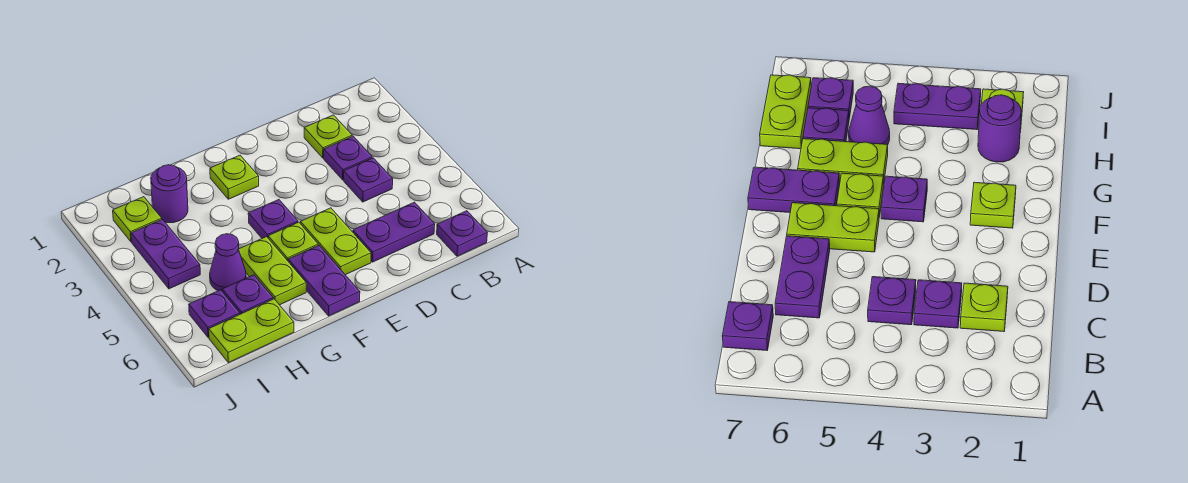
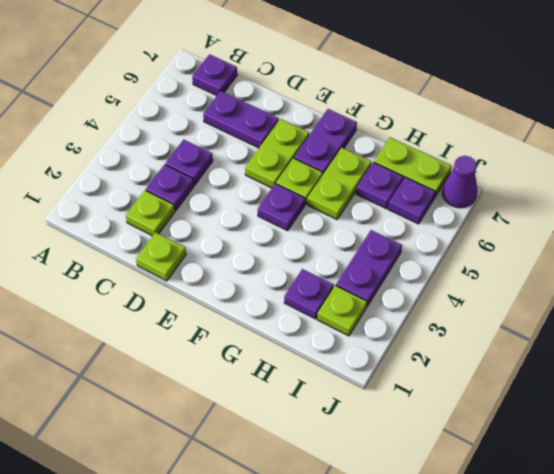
lime plate F2 level 1 -> lime plate D1 level 1
purple round brick H2 level 1 -> purple plate H2 level 1
purple cone H5 level 1 -> purple cone J7 level 1

